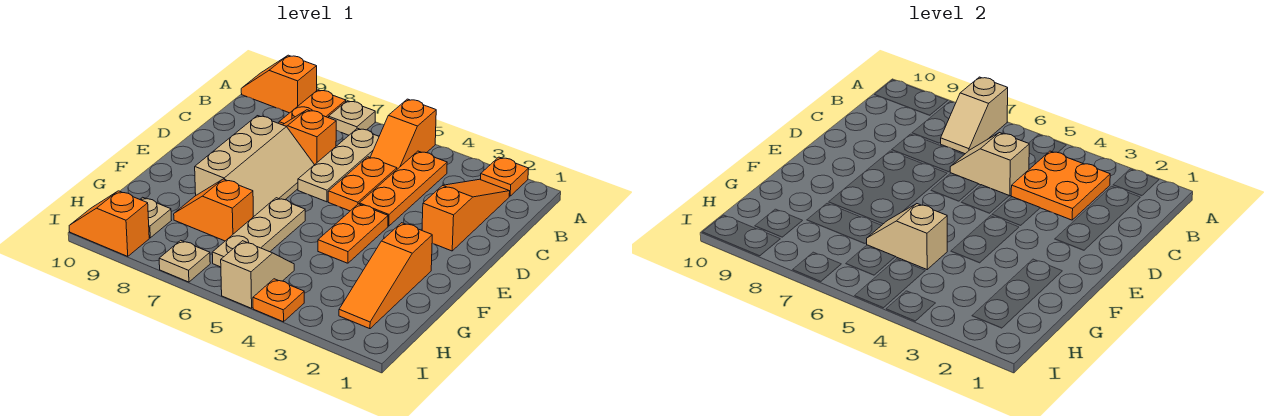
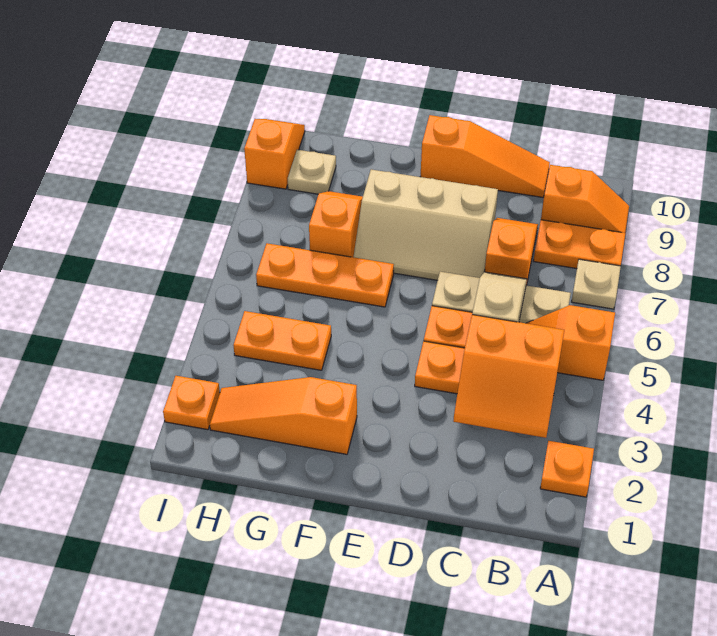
tan slope A7:B7 level 2 top A -> none
orange slope A9:A10 level 1 top 9 -> orange slope A9:B9 level 1 top B
orange slope B2:D2 level 1 top D -> orange slope C10:E10 level 1 top E
orange plate B3:C4 level 2 -> orange slope B3:C4 level 2 top 4
orange plate E4:F4 level 1 -> orange plate G4:H4 level 1
tan plate F6:H6 level 1 -> orange plate F6:H6 level 1
tan slope G5:G6 level 2 top 5 -> none
tan slope H5:I5 level 1 top I -> none
orange plate I4 level 1 -> orange plate I2 level 1
tan plate I7 level 1 -> none

